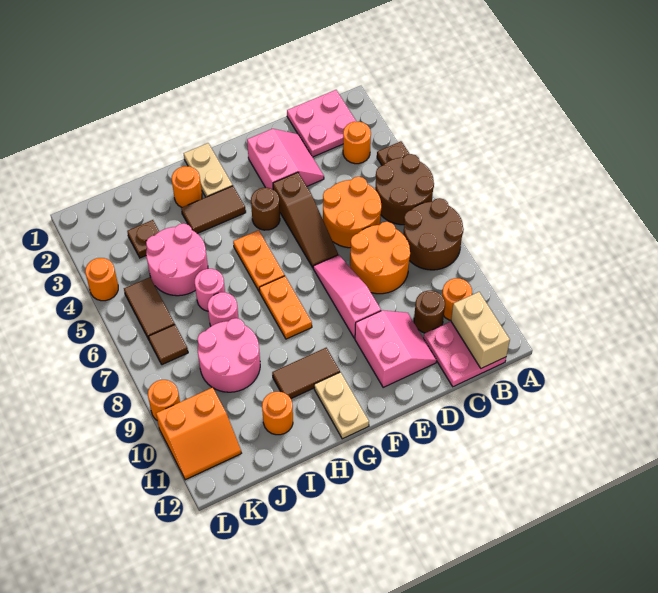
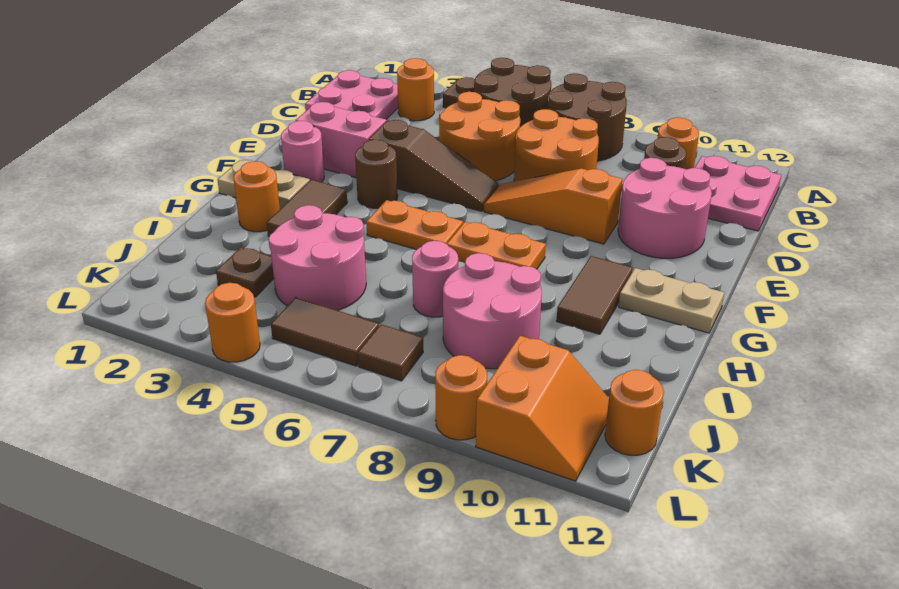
tan brick B11:B12 level 2 -> none
pink slope D10:E11 level 1 top E -> pink round brick D10:E11 level 1
pink slope E7:E9 level 1 top 9 -> orange slope E7:E9 level 1 top 9
pink round brick I6 level 1 -> pink round brick F2 level 1
orange round brick I11 level 1 -> orange round brick K12 level 1

